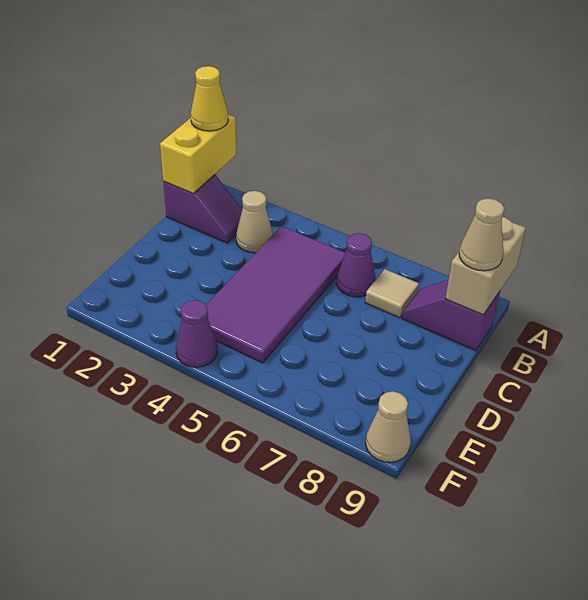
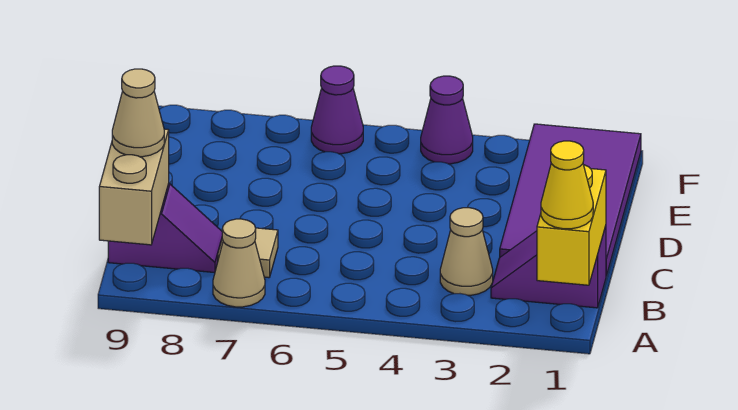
purple tile B4:E5 level 1 -> purple tile C1:F2 level 1
purple cone B6 level 1 -> purple cone F6 level 1
tan cone F9 level 1 -> tan cone A7 level 1

